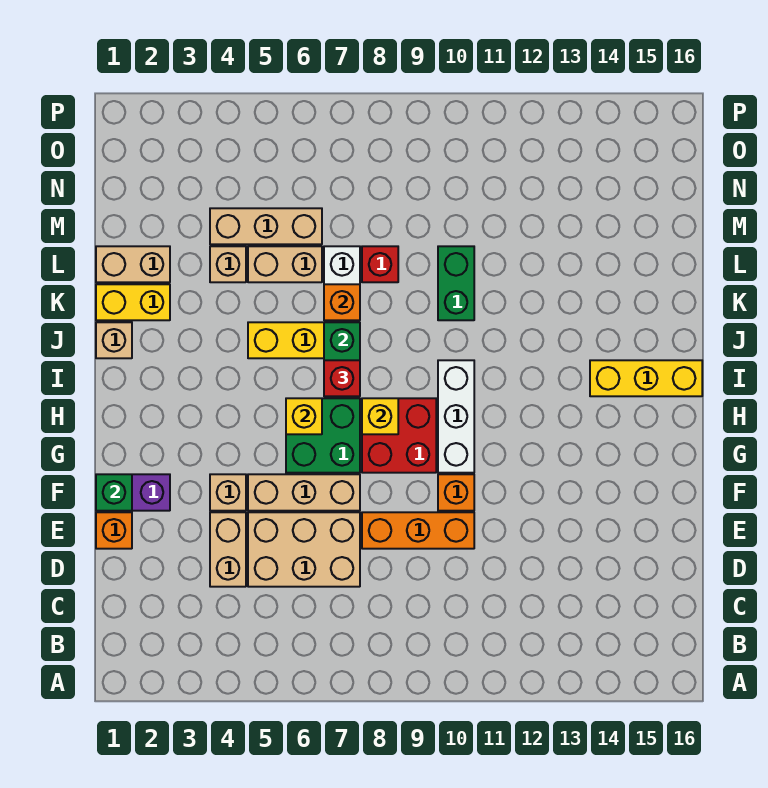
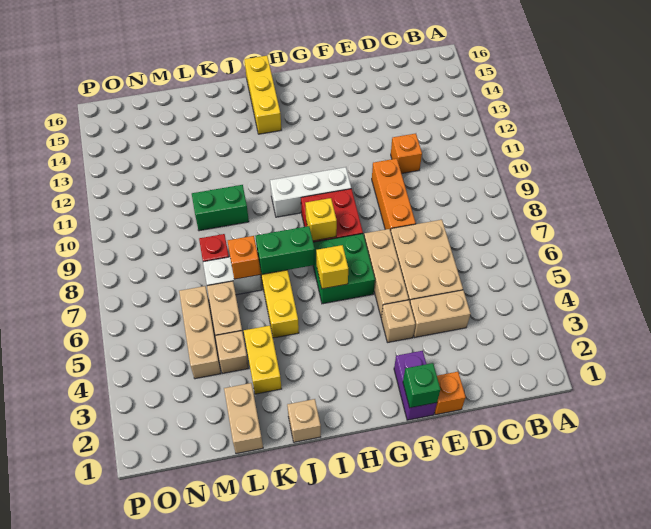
orange brick F10 level 1 -> orange brick D11 level 1
red brick I7 level 3 -> none
yellow brick K1:K2 level 1 -> yellow brick K3:K4 level 1

